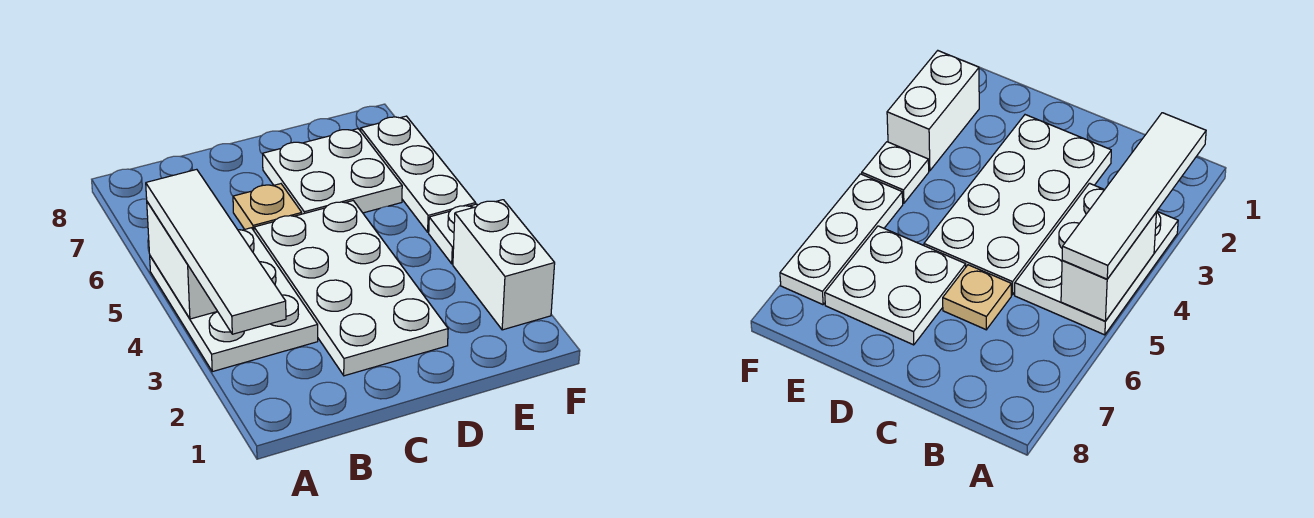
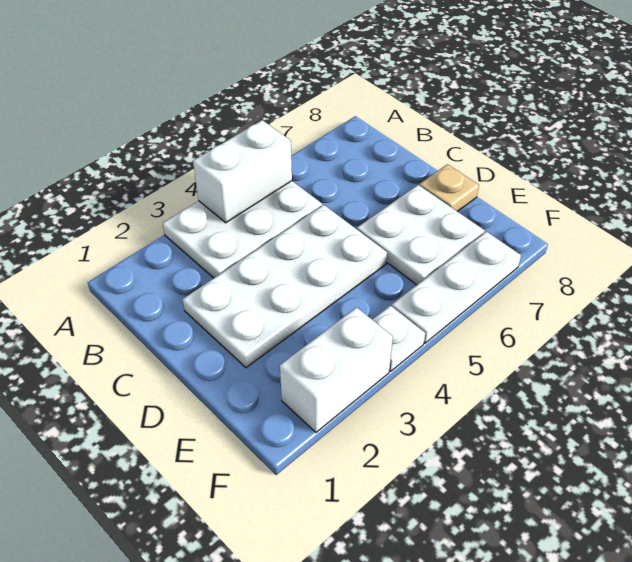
white tile A2:A5 level 3 -> none
tan plate C6 level 1 -> tan plate D8 level 1

